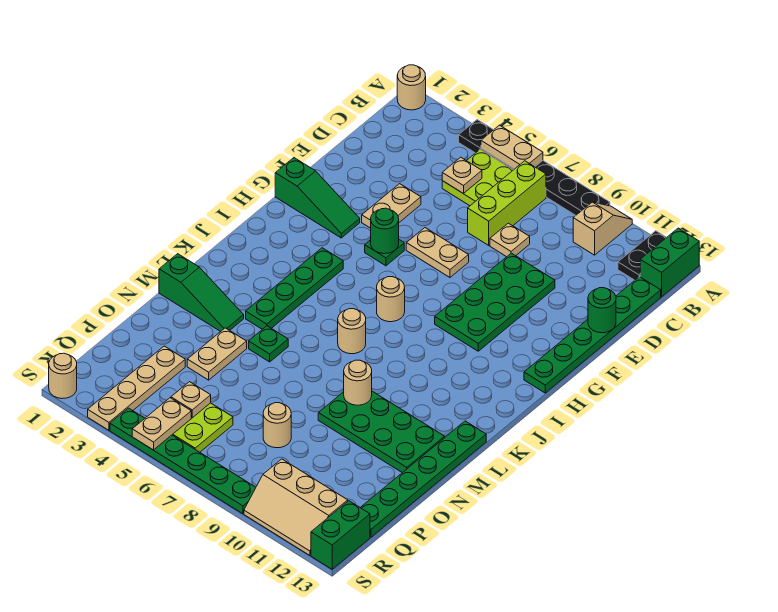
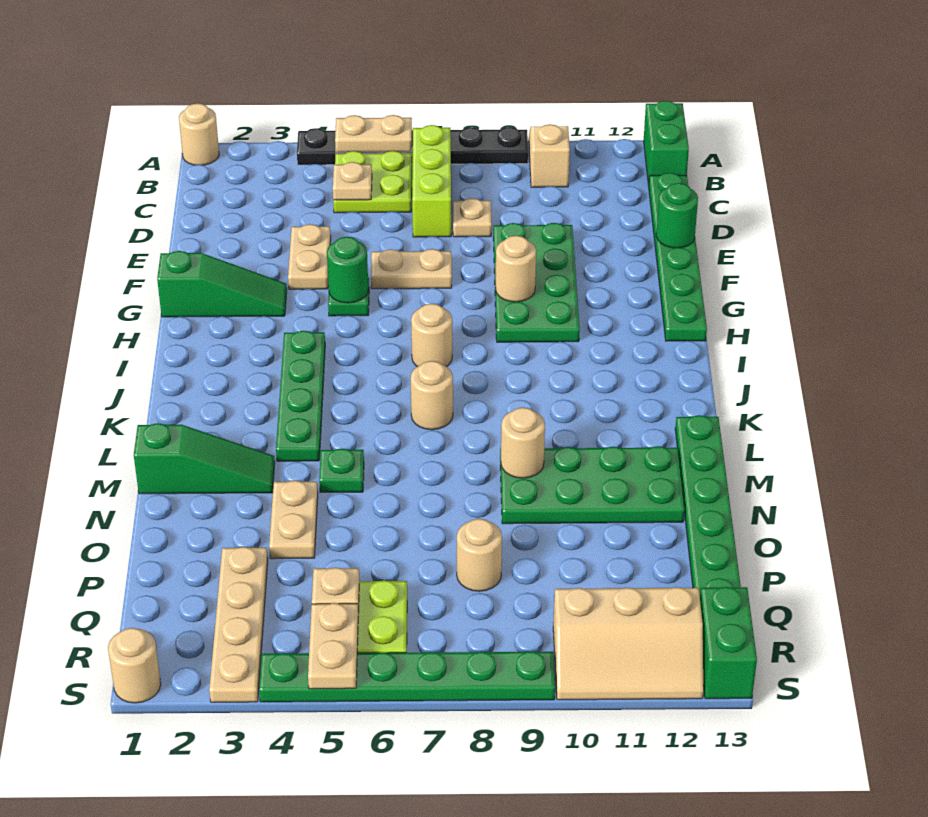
black plate A12:B12 level 1 -> none
none -> tan round brick G9 level 2

